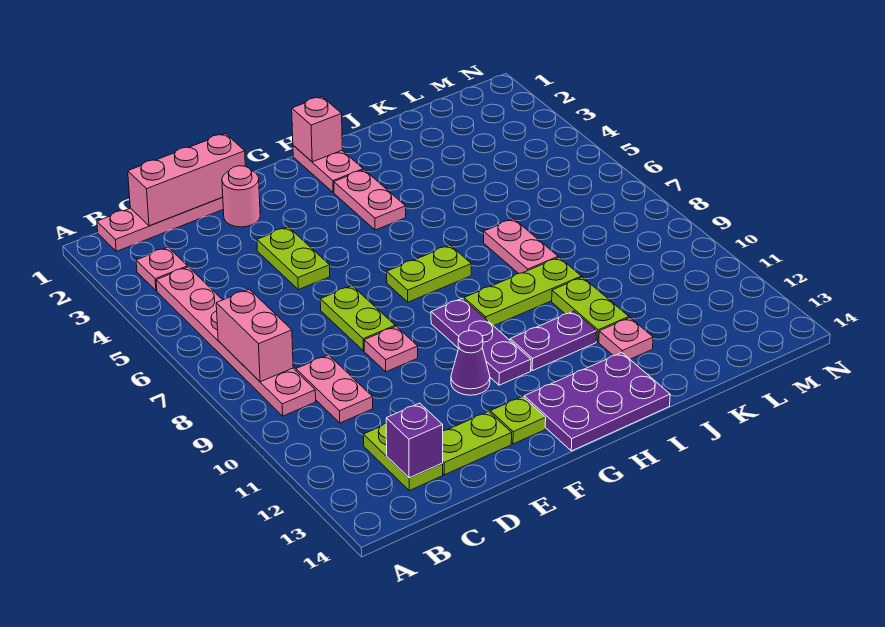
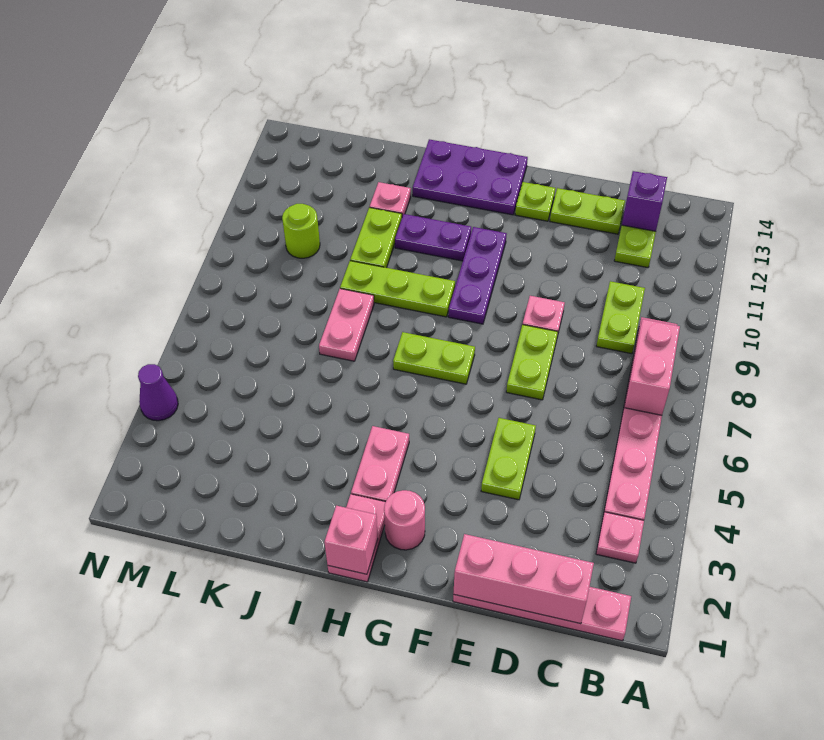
pink plate C9:C10 level 1 -> lime plate C9:C10 level 1
pink round brick E2 level 1 -> pink round brick G2 level 1
purple cone F11 level 1 -> purple cone N4 level 1
none -> lime round brick L10 level 1

